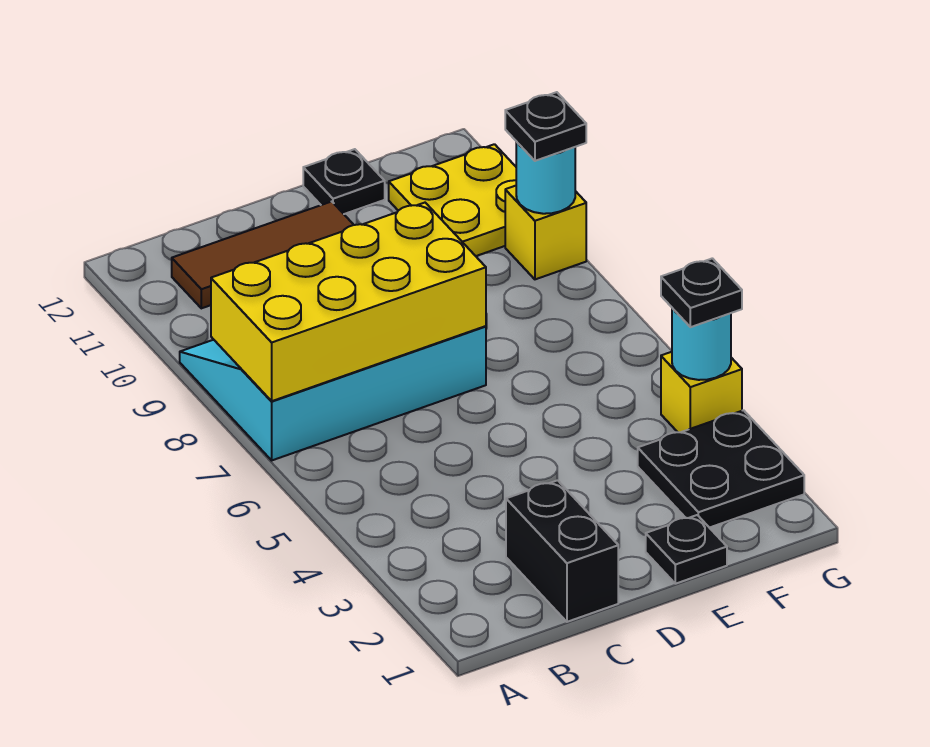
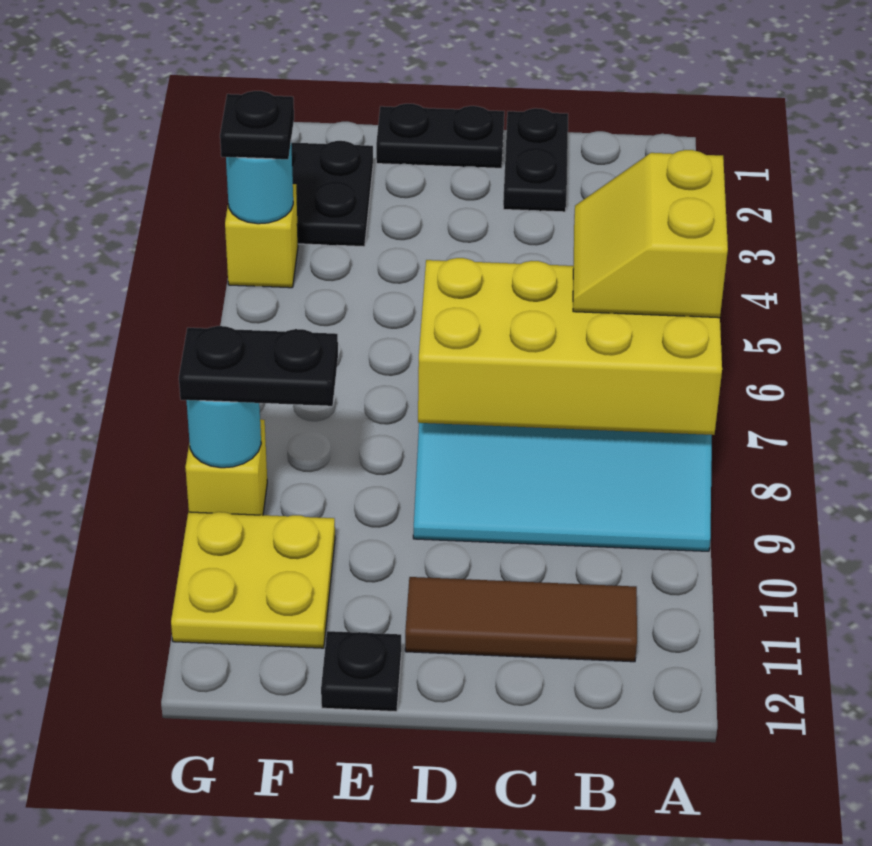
none -> yellow slope A6:B7 level 3 top A
black brick C1:C2 level 1 -> black plate C1:C2 level 1
black plate E1 level 1 -> black plate D1:E1 level 1
black plate G9 level 3 -> black plate F9:G9 level 3

